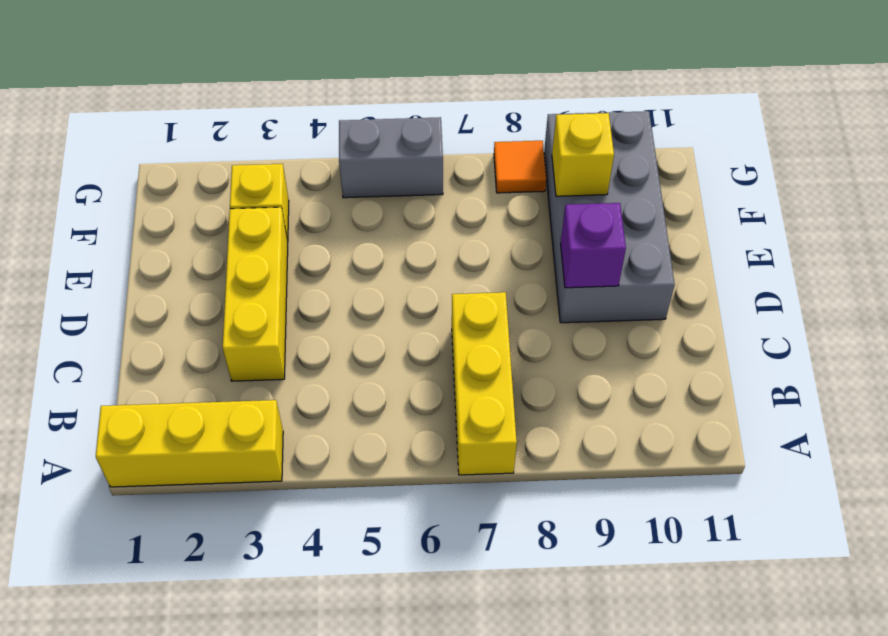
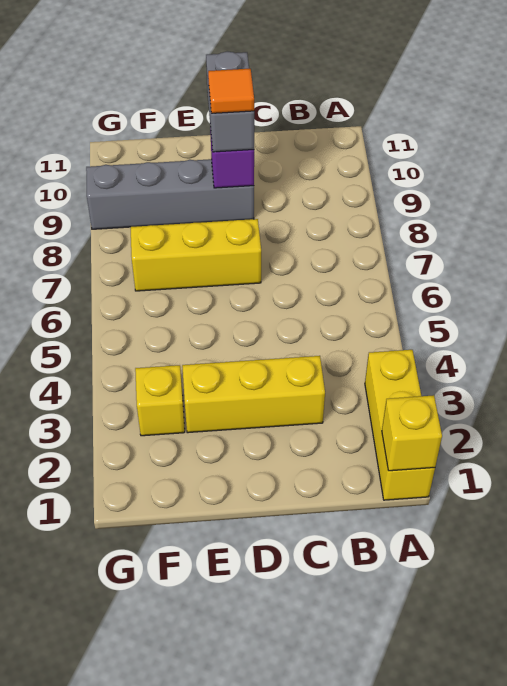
yellow brick A7:C7 level 1 -> yellow brick D7:F7 level 1
grey brick D9:G10 level 1 -> grey brick D9:G9 level 1
yellow brick F9 level 2 -> yellow brick A1 level 2
grey brick G5:G6 level 1 -> grey brick D9:D10 level 3
orange tile G8 level 1 -> orange tile D9 level 4

